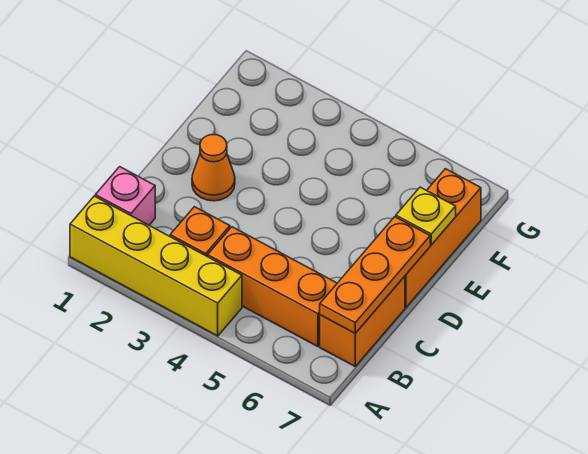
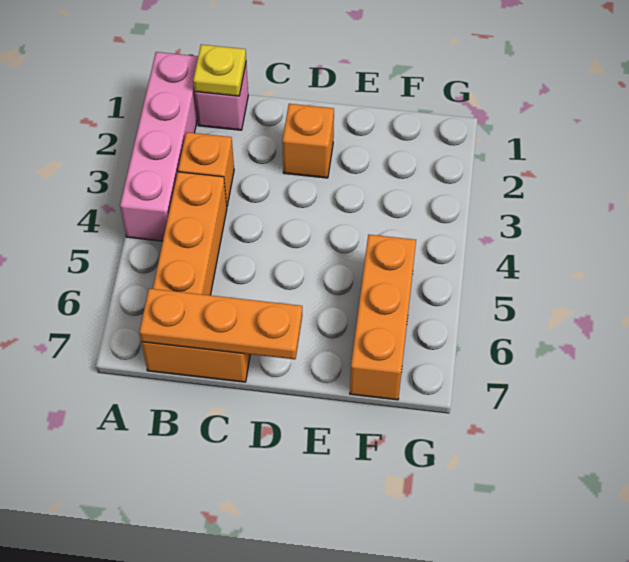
yellow brick A1:A4 level 1 -> pink brick A1:A4 level 1
orange cone D2 level 1 -> orange brick D2 level 1
orange brick D7:F7 level 1 -> orange brick F5:F7 level 1
yellow plate E7 level 2 -> yellow plate B1 level 2

